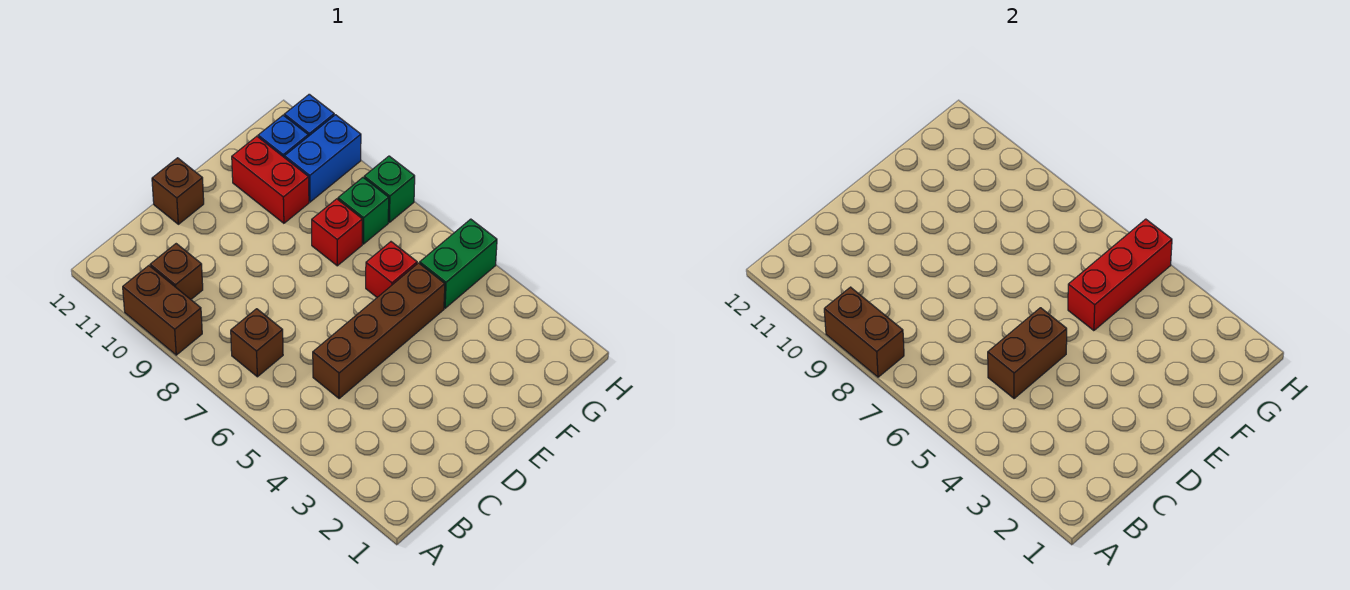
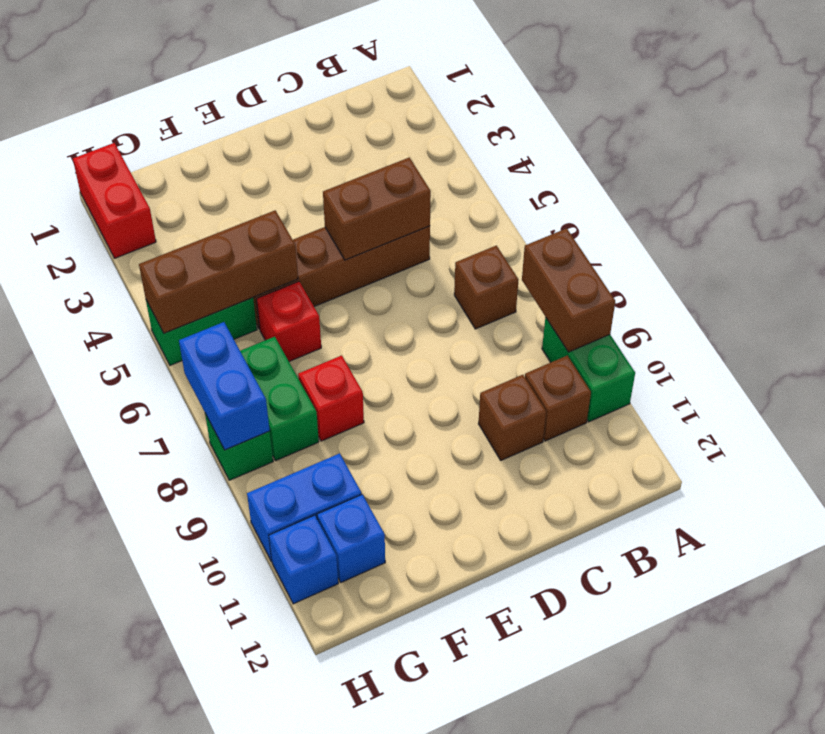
brown brick A9:A10 level 1 -> green brick A9:A10 level 1
brown brick D12 level 1 -> brown brick C10 level 1
red brick F5:H5 level 2 -> brown brick F5:H5 level 2
red brick F10:F11 level 1 -> red brick H1:H2 level 1
green brick G8 level 1 -> green brick G7:G8 level 1
none -> blue brick H7:H8 level 2

